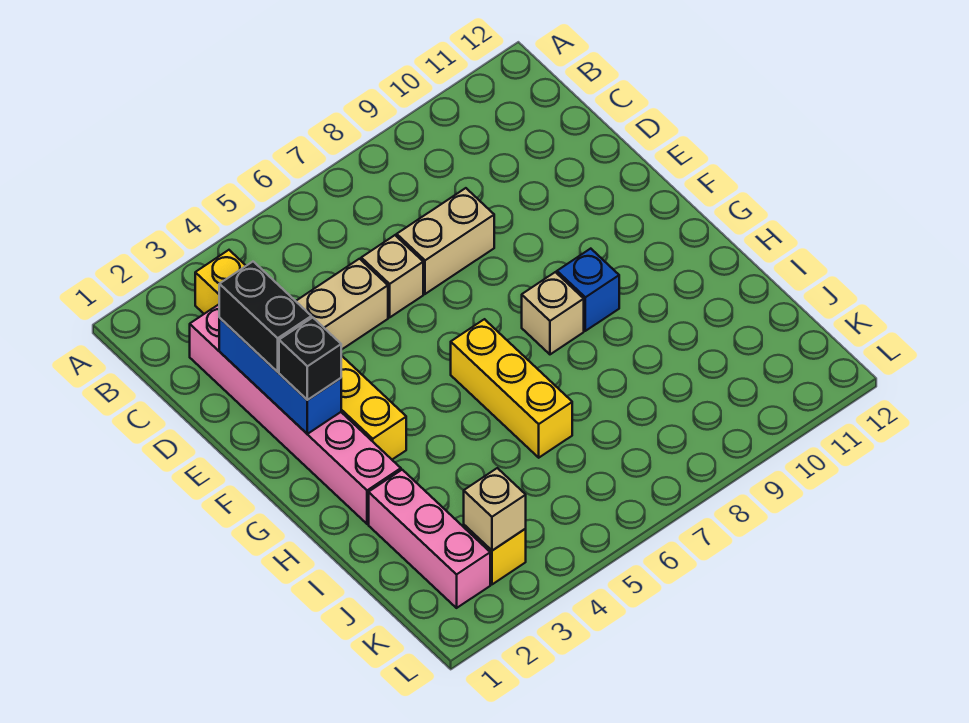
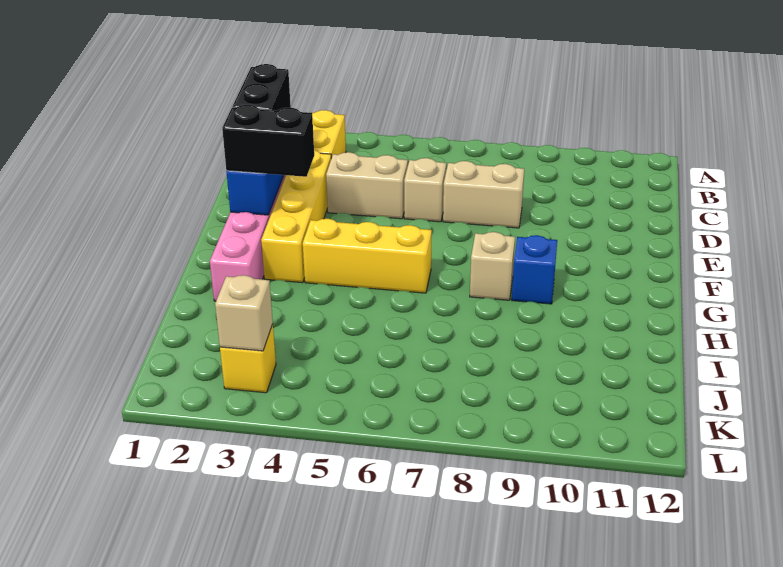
black brick F2 level 3 -> black brick F2:F3 level 3
yellow brick G6:I6 level 1 -> yellow brick G4:G6 level 1
pink brick I2:K2 level 1 -> none

